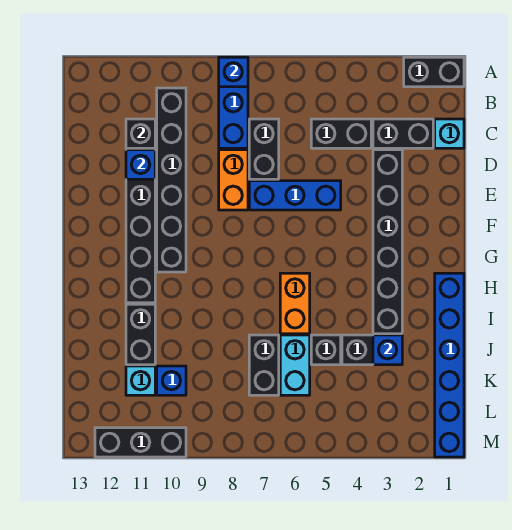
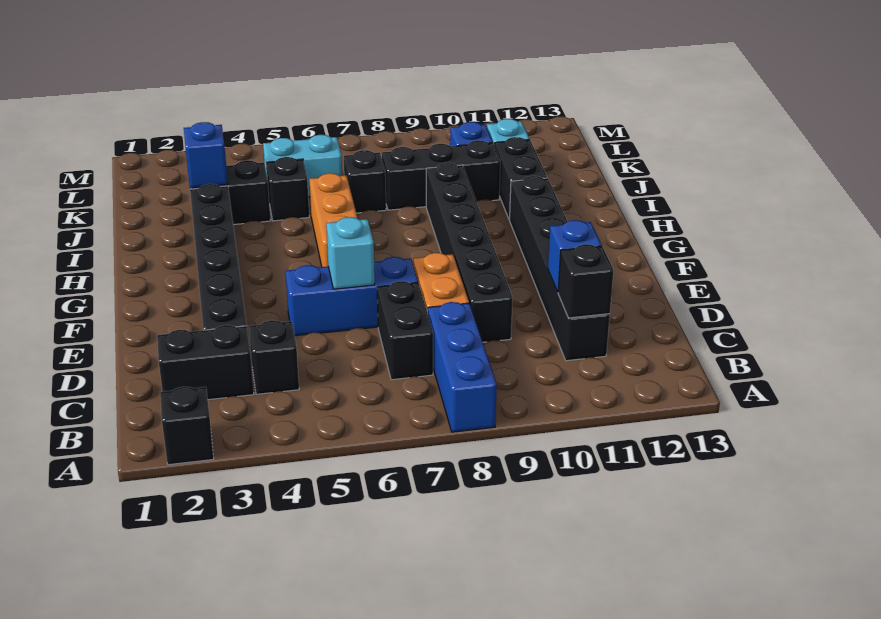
black brick A1:A2 level 1 -> black brick A2 level 1
blue brick A8 level 2 -> none
black brick B10:G10 level 1 -> black brick D9:I9 level 1
cyan brick C1 level 1 -> cyan brick E6 level 2
black brick C4:C5 level 1 -> black brick C4 level 1
blue brick H1:M1 level 1 -> none
orange brick H6:I6 level 1 -> orange brick G6:I6 level 1
cyan brick J6:K6 level 1 -> cyan brick K5:K6 level 1
black brick J7:K7 level 1 -> black brick J7 level 1
black brick M10:M12 level 1 -> black brick J8:J10 level 1

